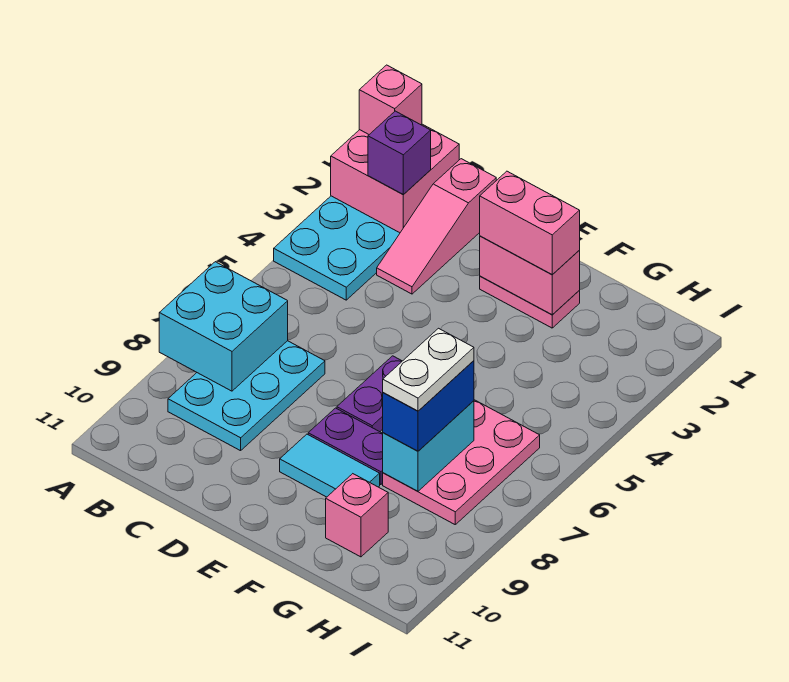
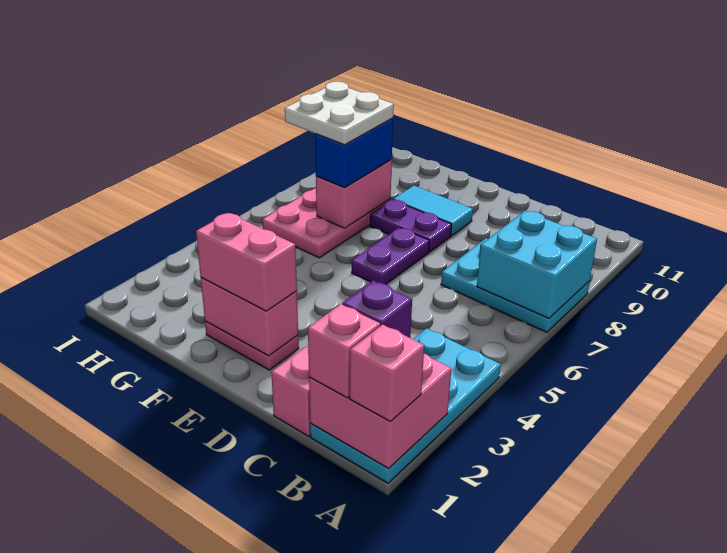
cyan plate B7:C9 level 1 -> cyan plate A7:C8 level 1
cyan brick G7:G8 level 2 -> pink brick G7:G8 level 2
white plate G7:G8 level 4 -> white plate G7:H8 level 4
pink brick G10 level 1 -> pink brick B1 level 3

